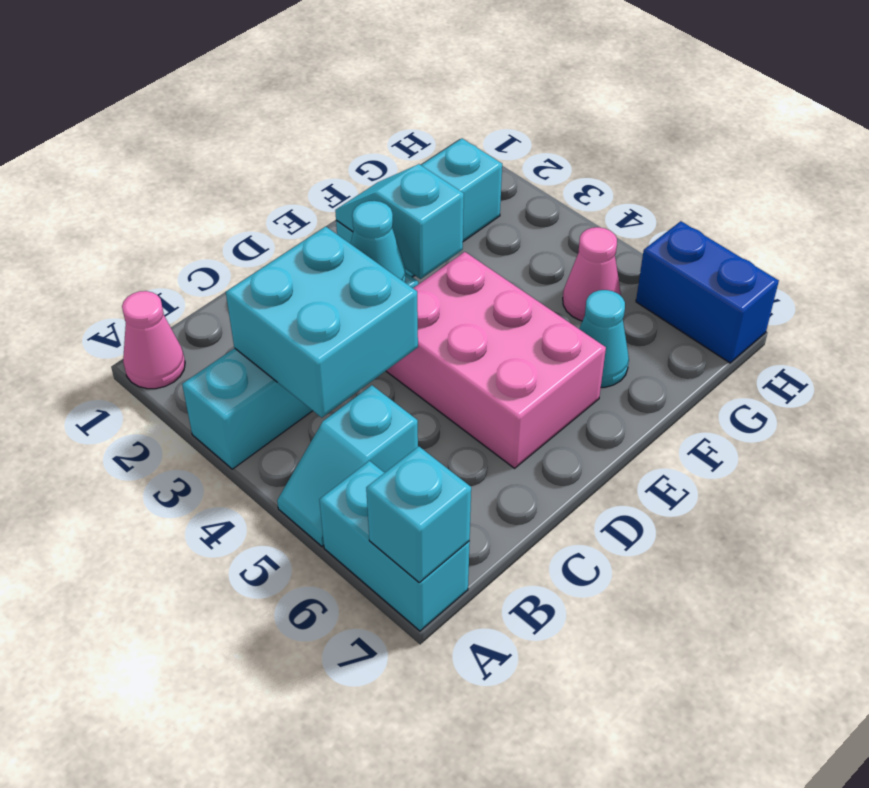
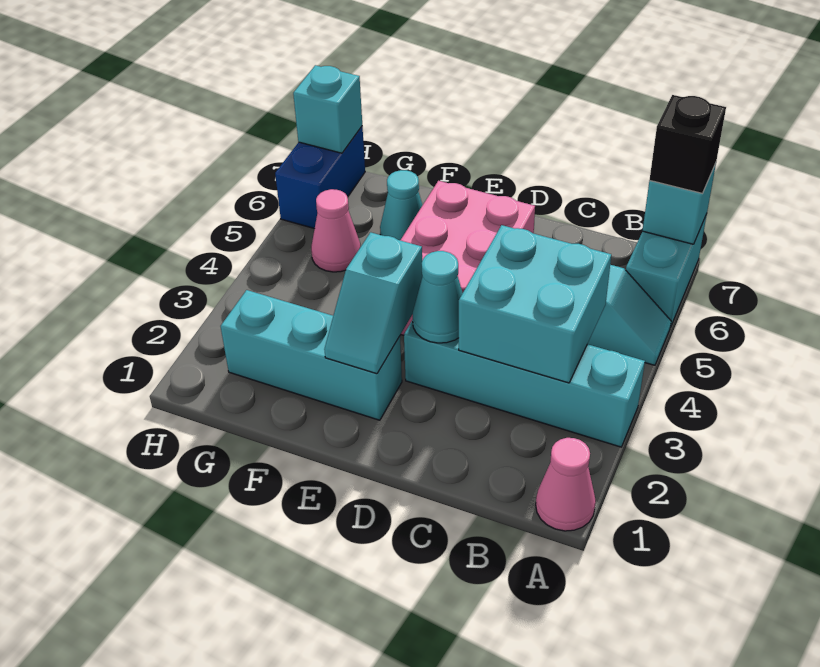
none -> black brick A7 level 3
none -> cyan brick H7 level 2

